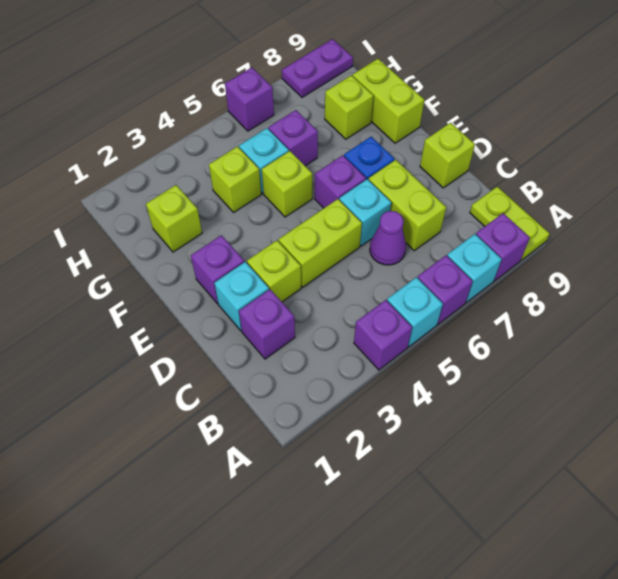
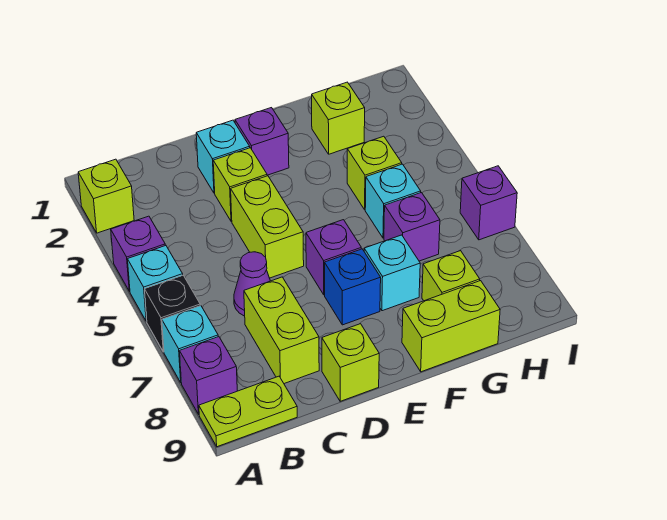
purple brick A6 level 1 -> black brick A6 level 1
purple brick C2 level 1 -> none
lime brick C7:D7 level 1 -> lime brick C7:C8 level 1
cyan brick D6 level 1 -> cyan brick F7 level 1
lime brick F5 level 1 -> lime brick A2 level 1
purple plate I8:I9 level 1 -> none

